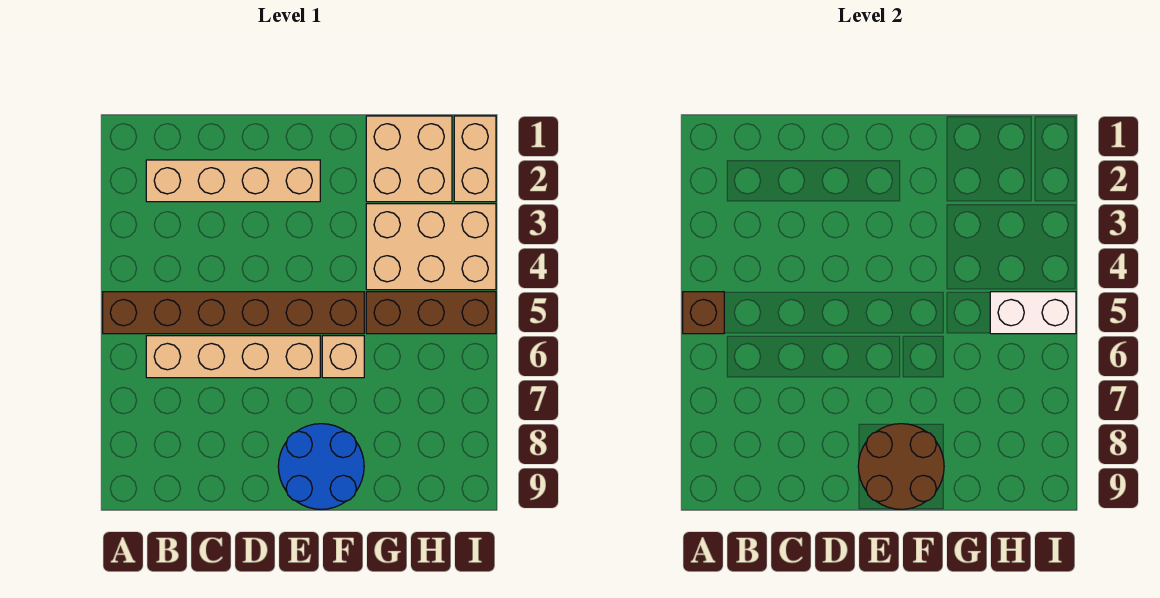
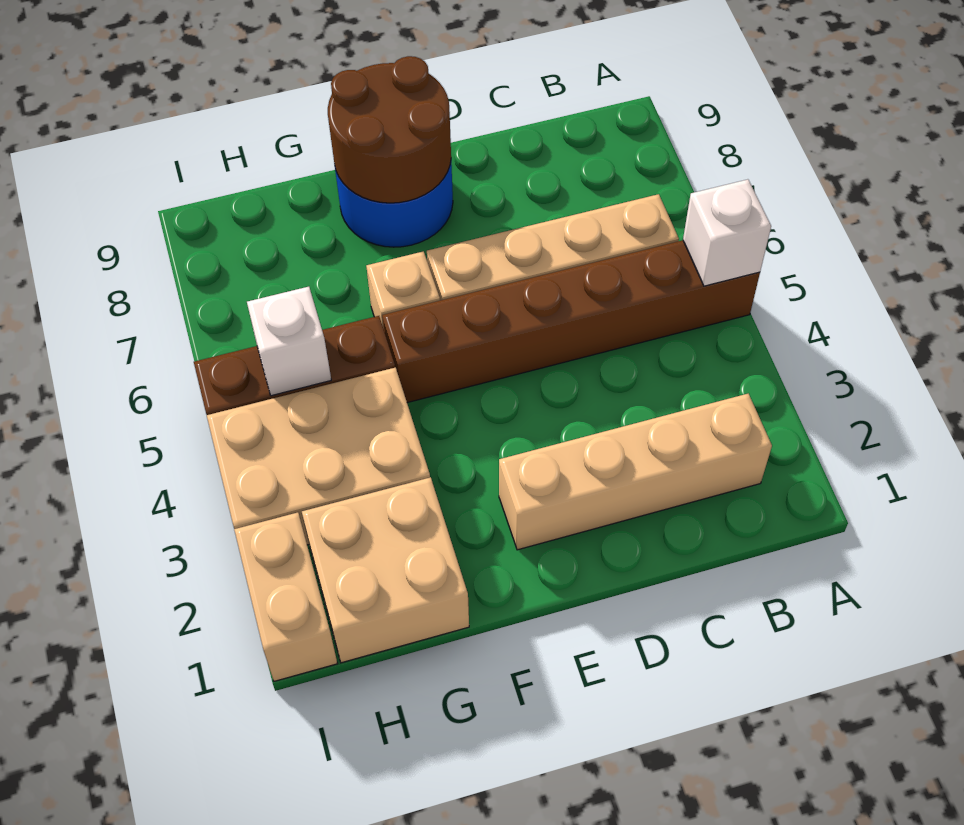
brown brick A5 level 2 -> white brick A5 level 2
white brick H5:I5 level 2 -> white brick H5 level 2

